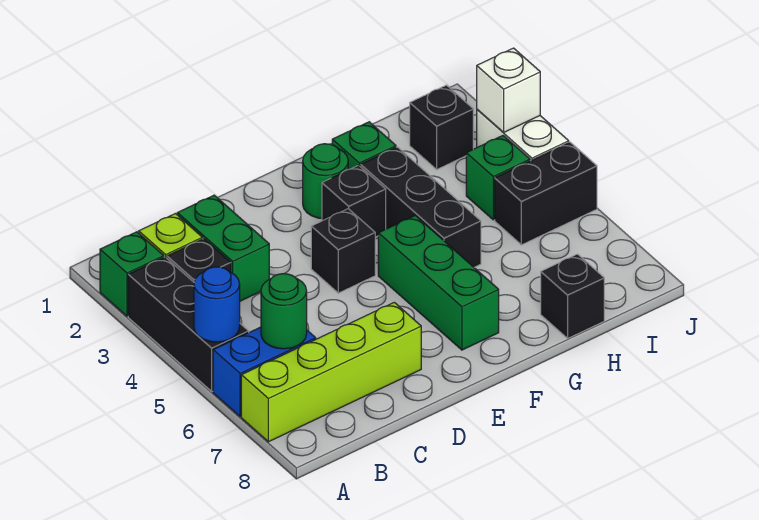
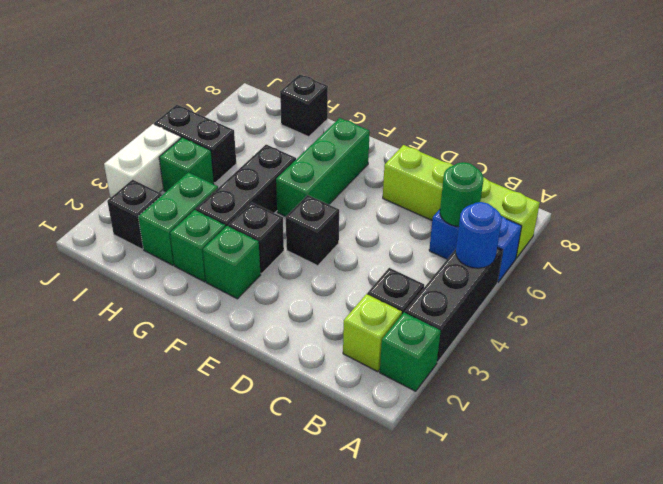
green brick C2:C3 level 1 -> green brick H2:H3 level 1
green round brick F2 level 1 -> green brick F2 level 1
white brick J3 level 2 -> none

